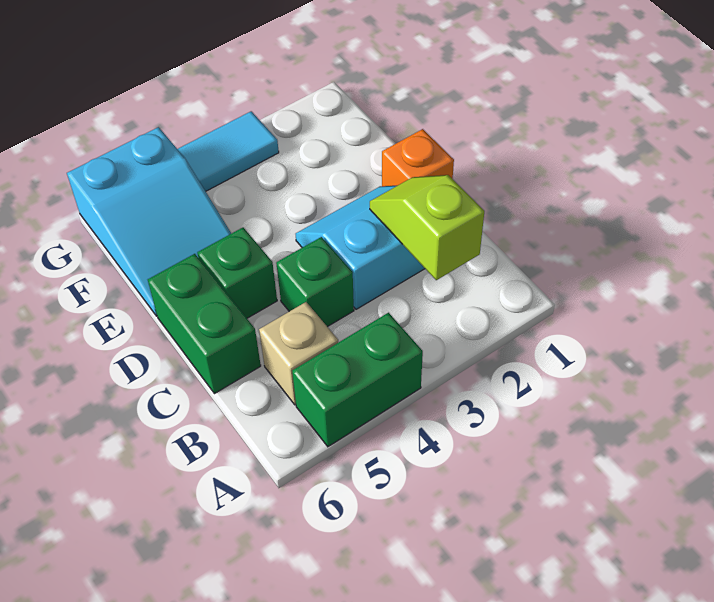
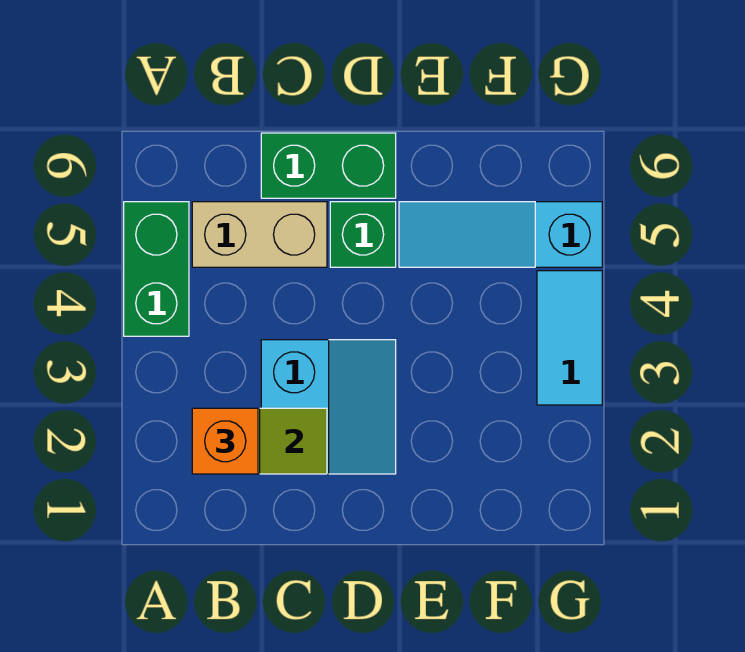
tan brick B5 level 1 -> tan brick B5:C5 level 1
green brick C4 level 1 -> none
orange brick D1 level 1 -> orange brick B2 level 3
cyan slope E5:G6 level 1 top G -> cyan slope E5:G5 level 1 top G

